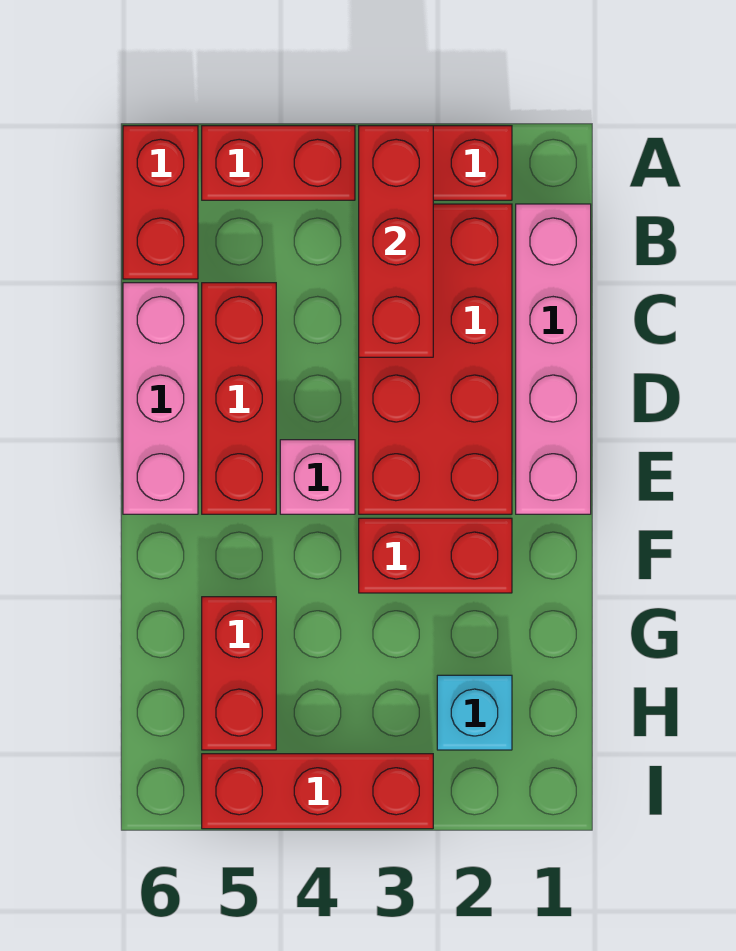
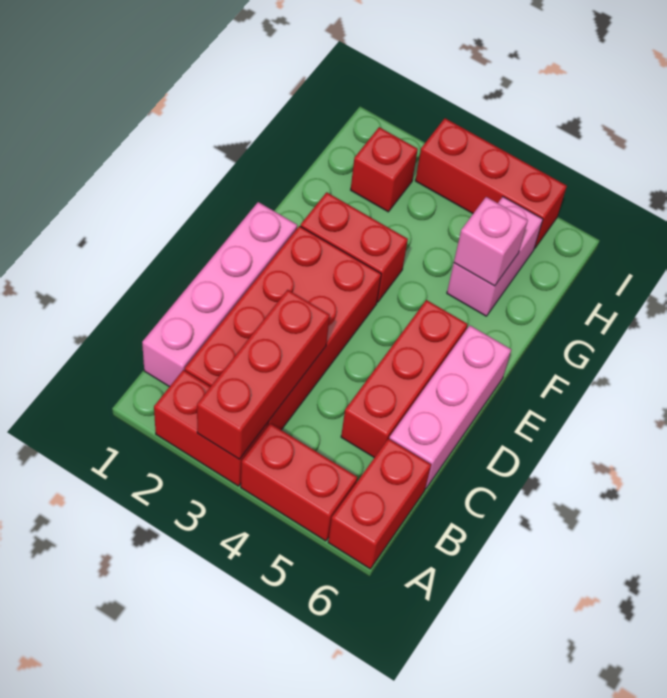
pink brick E4 level 1 -> pink brick G5 level 2
red brick G5:H5 level 1 -> pink brick G5:H5 level 1
cyan brick H2 level 1 -> red brick H2 level 1

